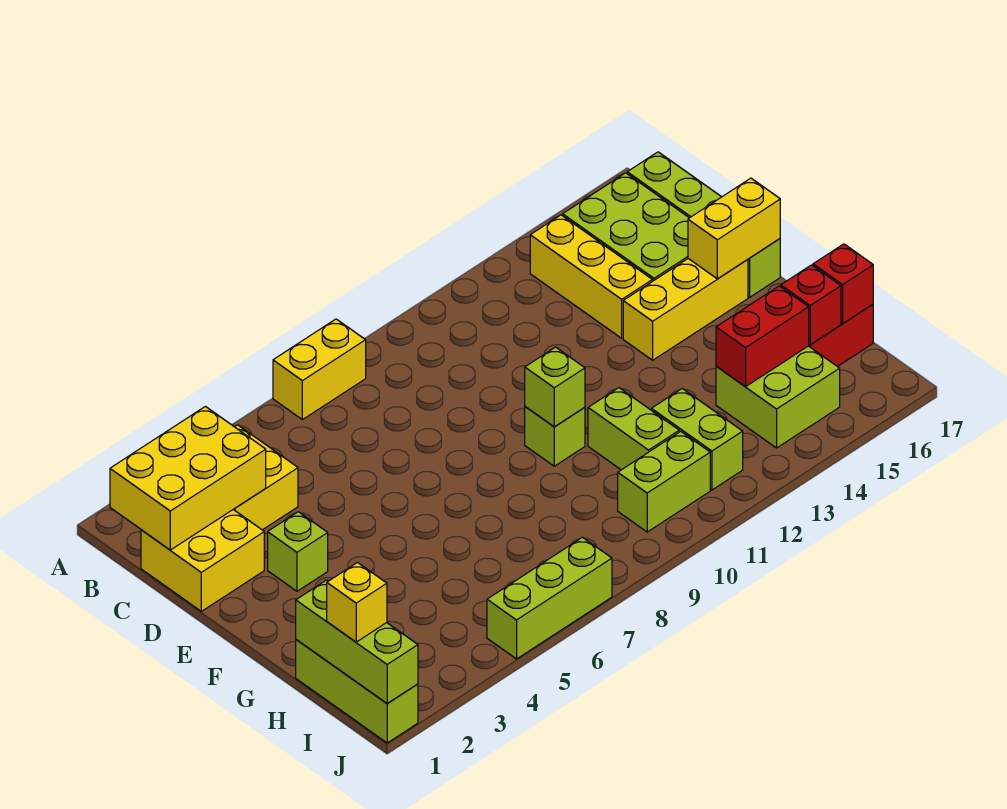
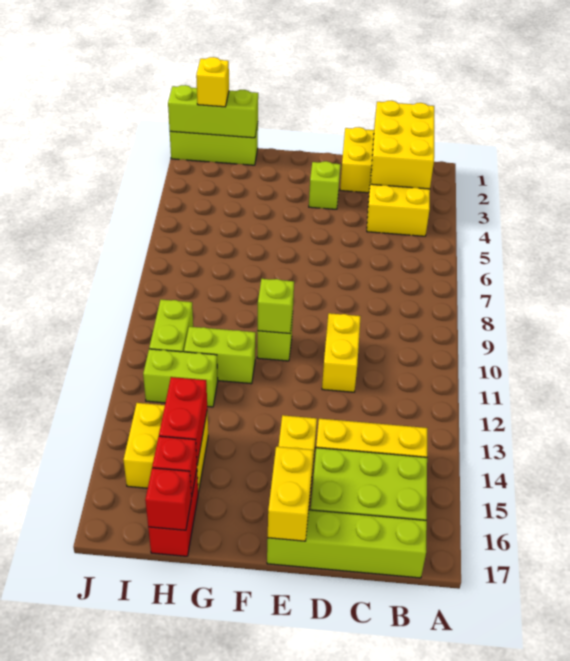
yellow brick A7:A8 level 1 -> yellow brick D10:D11 level 1
lime brick H14:I15 level 1 -> yellow brick H14:I15 level 1
lime brick J5:J7 level 1 -> none

